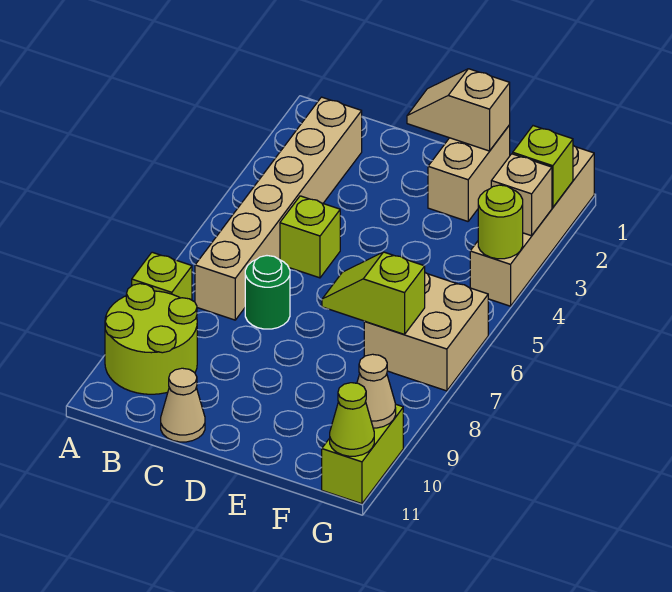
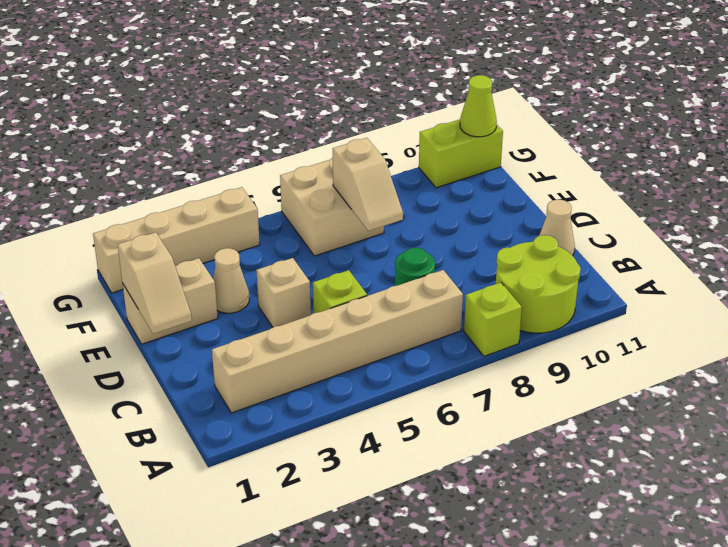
lime slope E7:F7 level 2 top F -> tan slope E7:F7 level 2 top F
lime brick G2 level 2 -> none
tan brick G3 level 2 -> tan brick D4 level 1
lime round brick G4 level 2 -> none
tan cone G10 level 2 -> tan cone E3 level 1

